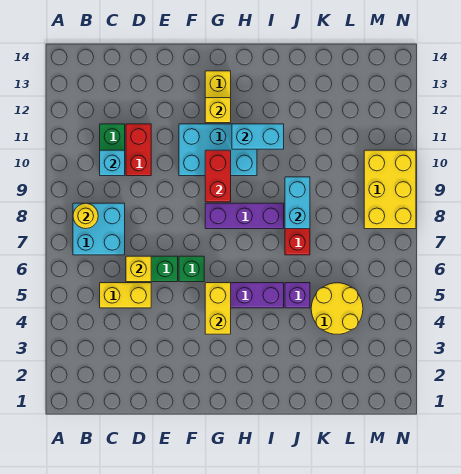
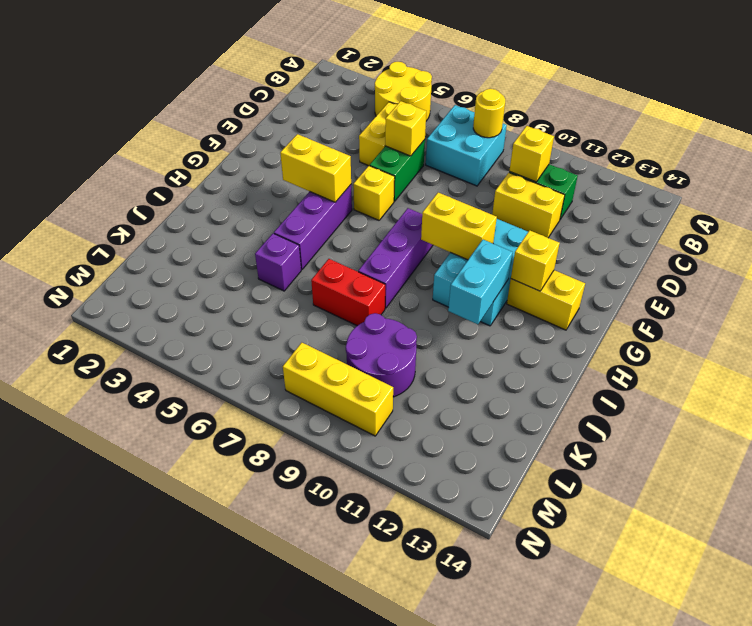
cyan brick C10 level 2 -> yellow brick C10 level 2
red brick D10:D11 level 1 -> yellow brick D10:D11 level 1
green brick F6 level 1 -> yellow brick F6 level 1
red brick G9:G10 level 2 -> yellow brick G9:G10 level 2
cyan brick J8:J9 level 2 -> none
yellow round brick K4:L5 level 1 -> yellow round brick A4:B5 level 1
none -> purple round brick K9:L10 level 1
yellow brick M8:N10 level 1 -> yellow brick M8:M10 level 1

